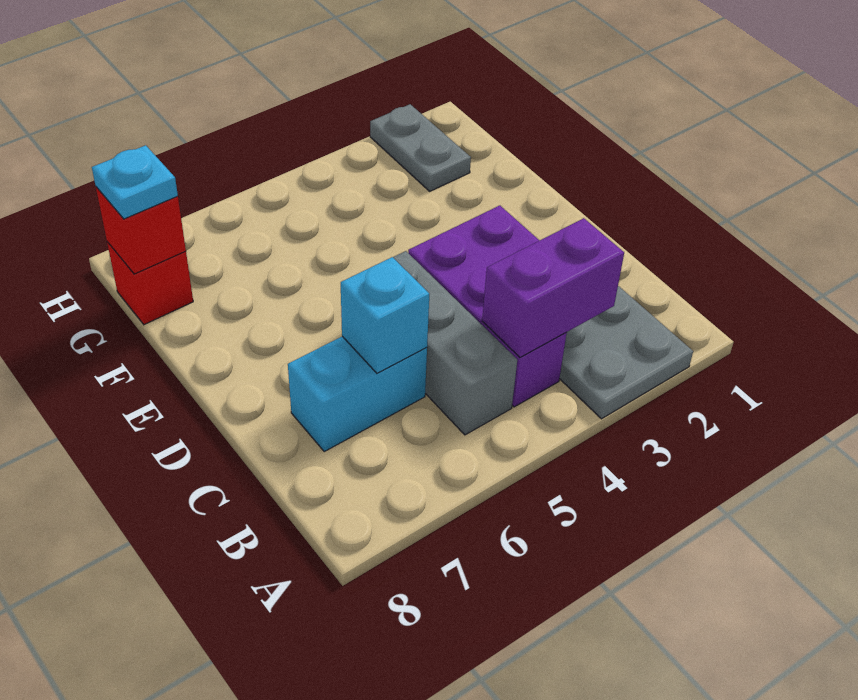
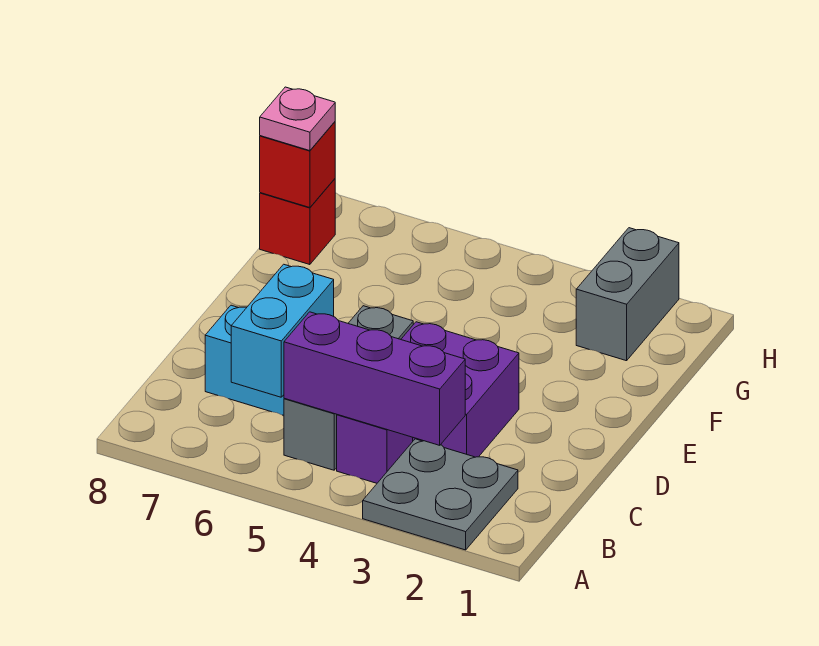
purple brick B3:B4 level 2 -> purple brick B3:B5 level 2
cyan brick C6 level 2 -> cyan brick B6:C6 level 2
grey plate G2:H2 level 1 -> grey brick G2:H2 level 1
cyan plate G8 level 3 -> pink plate G8 level 3

